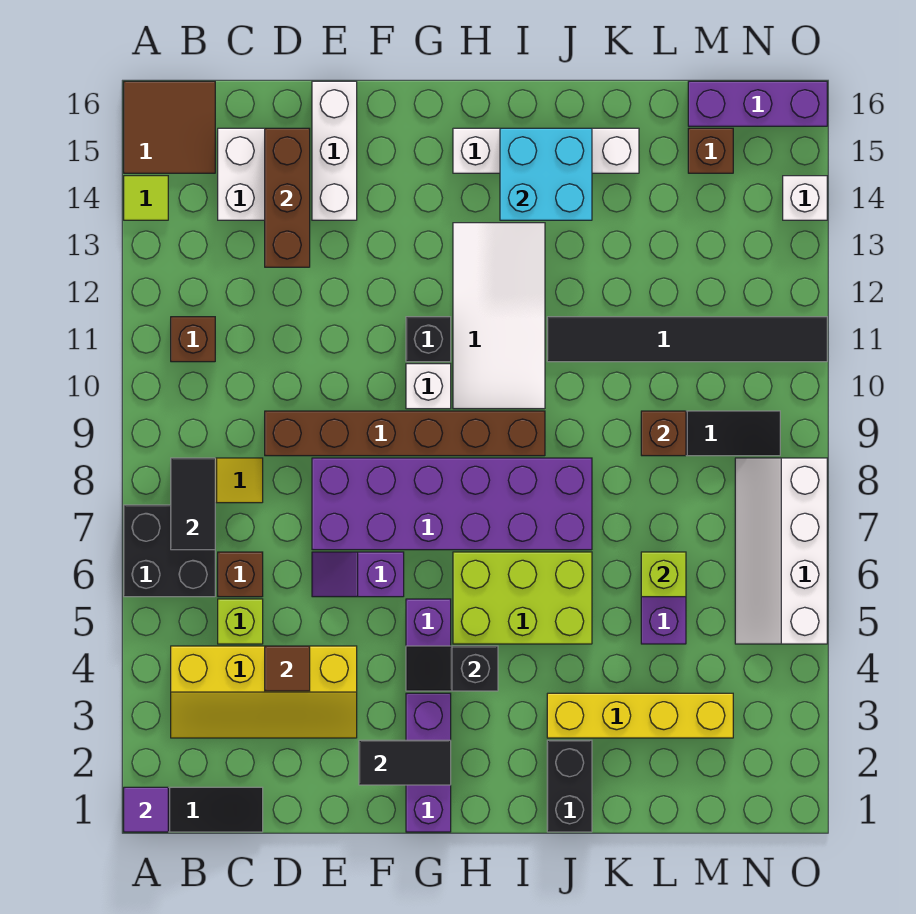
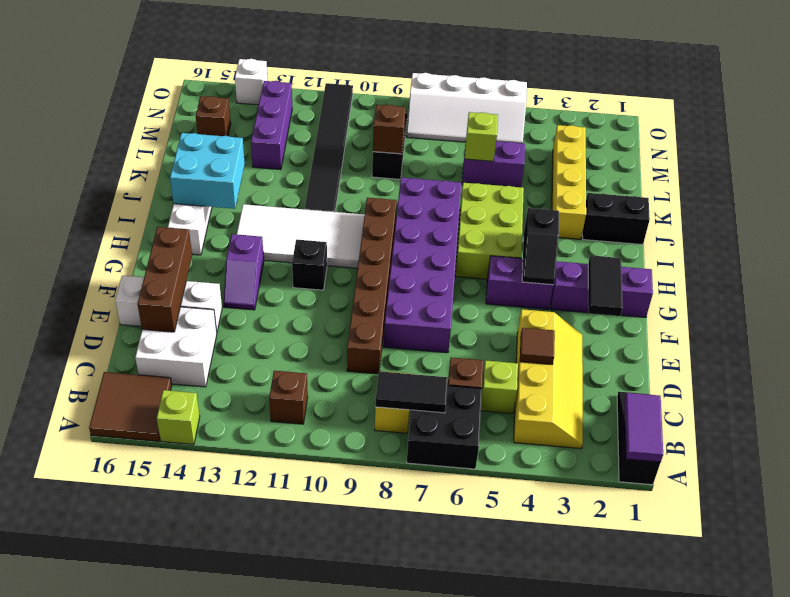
purple tile A1 level 2 -> purple tile A1:B1 level 2
lime tile A14 level 1 -> lime brick A14 level 1
brown brick D13:D15 level 2 -> brown brick D15:F15 level 2
purple slope E6:F6 level 1 top F -> purple slope F13:G13 level 1 top G
white brick G10 level 1 -> none
purple brick M16:O16 level 1 -> purple brick L13:N13 level 1

